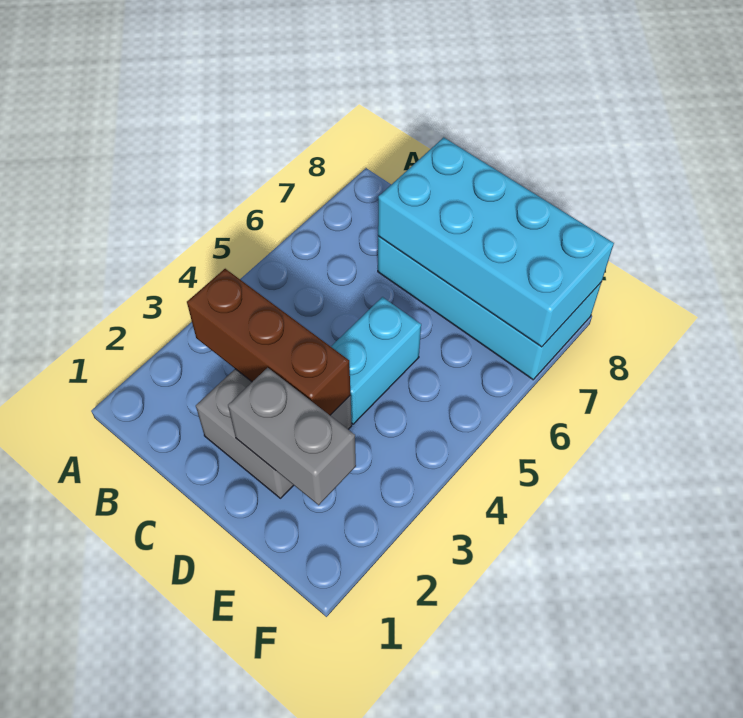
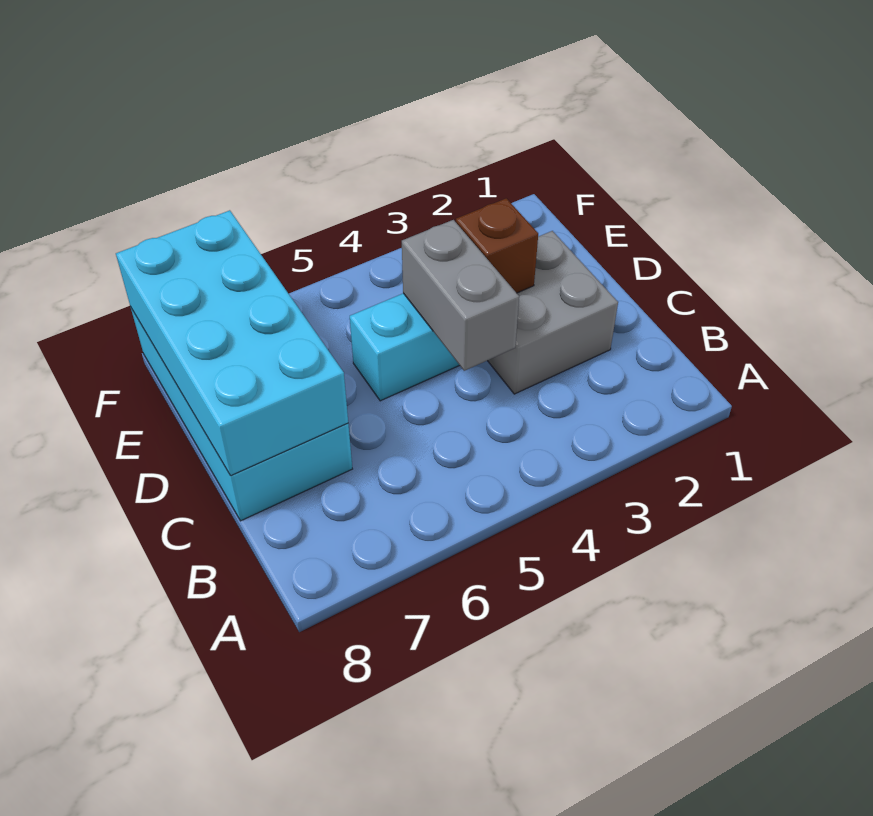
brown brick B3:D3 level 2 -> brown brick D3 level 2
grey brick D2:E2 level 2 -> grey brick C4:D4 level 2

